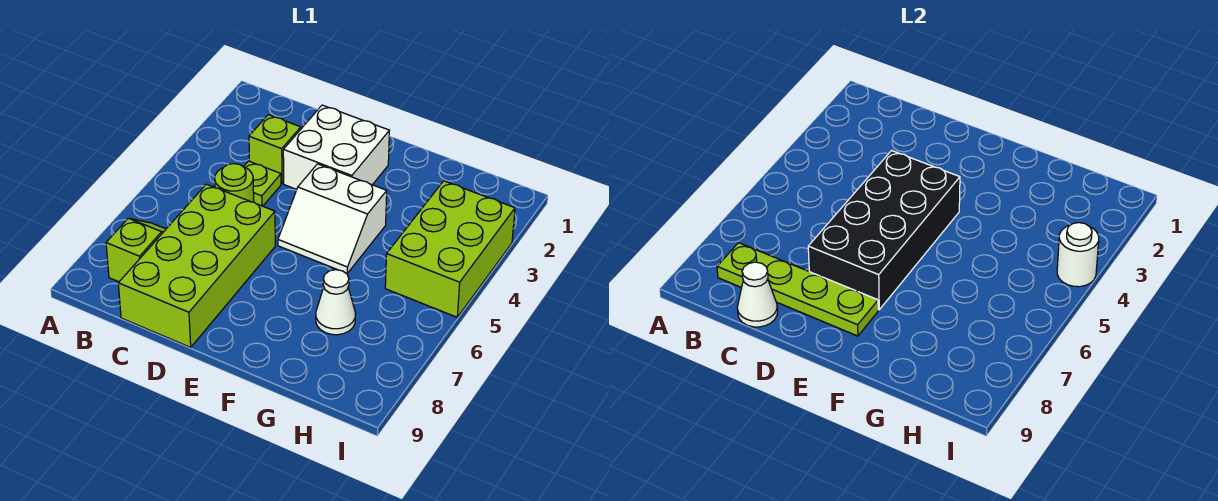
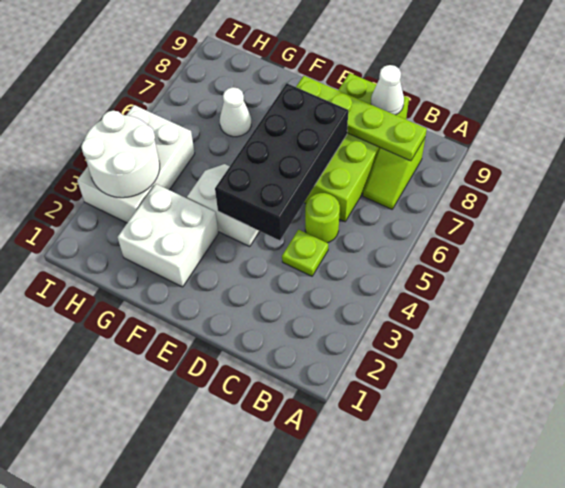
lime brick C3 level 1 -> none
white brick D2:E3 level 1 -> white brick F2:G3 level 1
lime brick H3:I5 level 1 -> white brick H3:I5 level 1
white round brick I4 level 2 -> white round brick H3:I4 level 2

